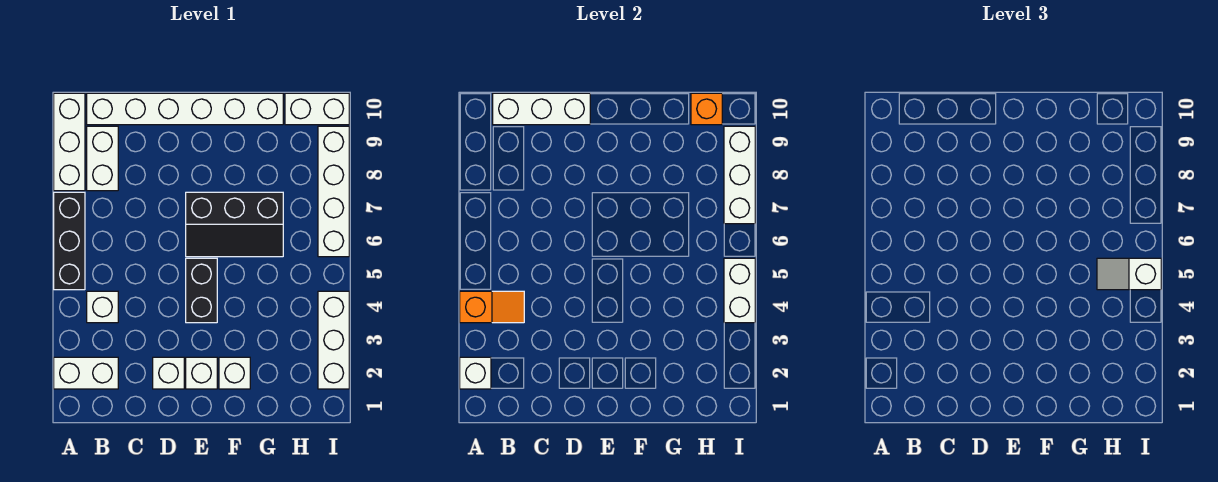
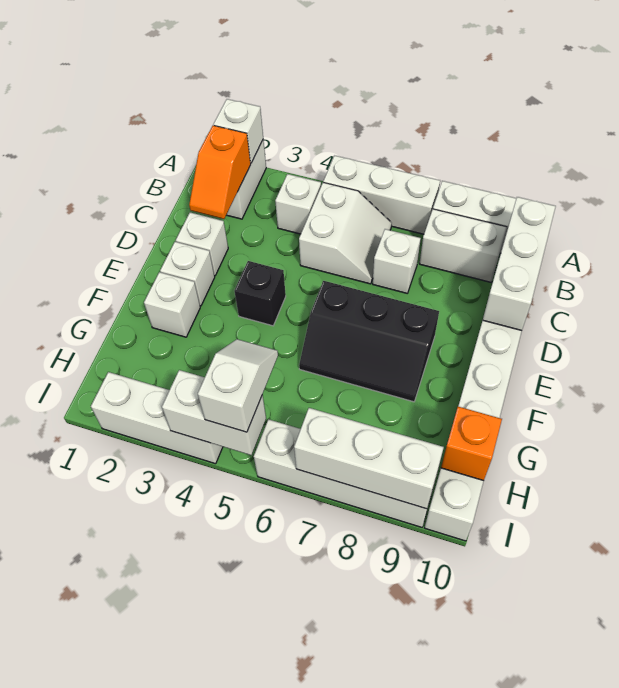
orange slope A4:B4 level 2 top A -> orange slope B2:C2 level 2 top B
black brick A5:A7 level 1 -> white brick A5:A7 level 1
none -> white slope B5:C6 level 1 top 5
none -> white brick C7 level 1
black brick E4:E5 level 1 -> black brick E4 level 1
black slope E6:G7 level 1 top 7 -> black slope E6:F8 level 1 top E

